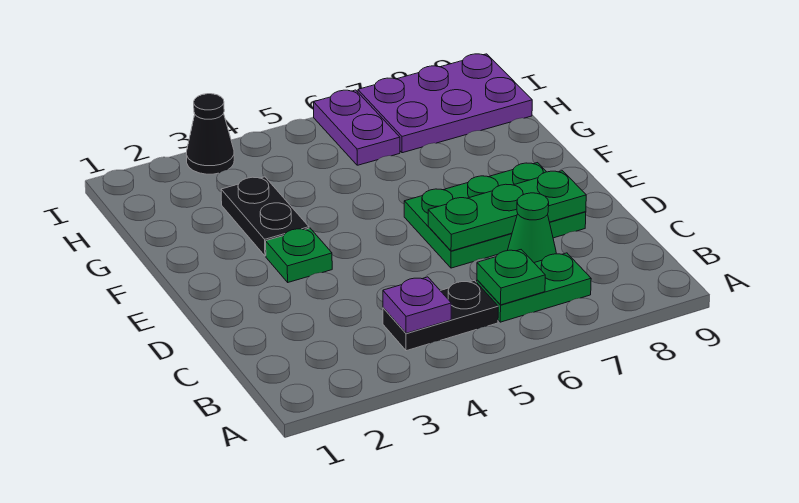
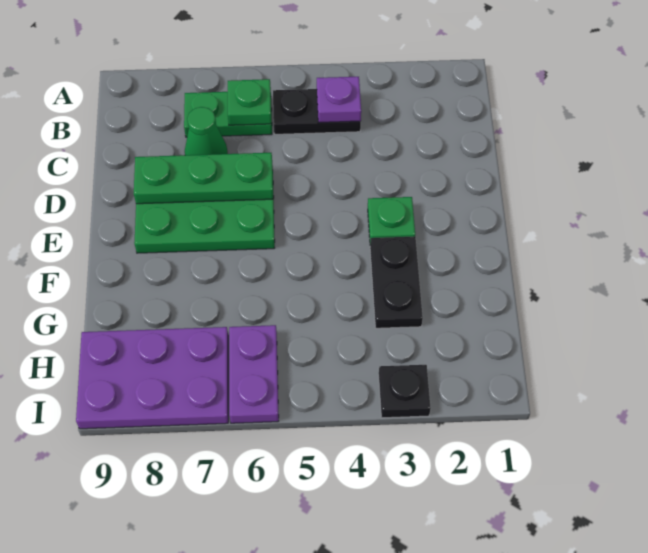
black cone I3 level 1 -> black plate I3 level 1

